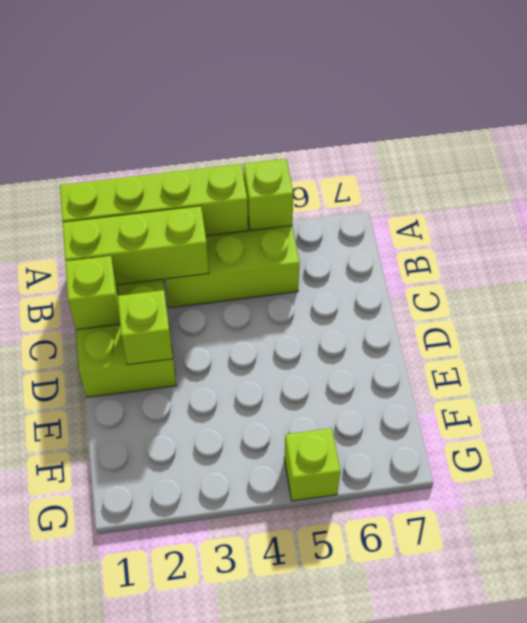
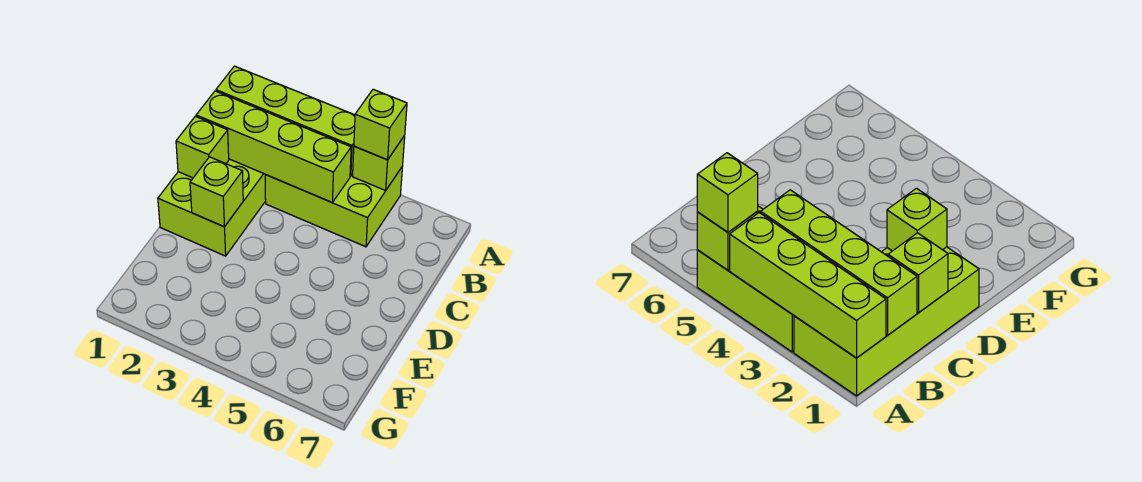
lime brick B1:B3 level 2 -> lime brick B1:B4 level 2
lime brick G5 level 1 -> lime brick A5 level 3

